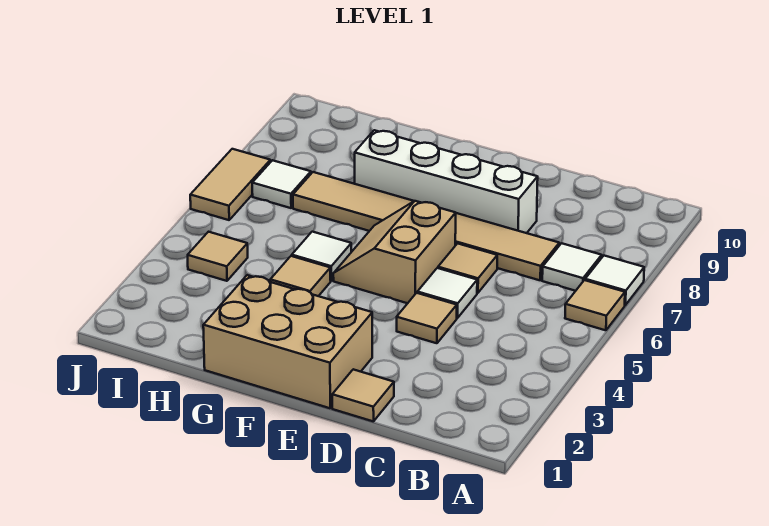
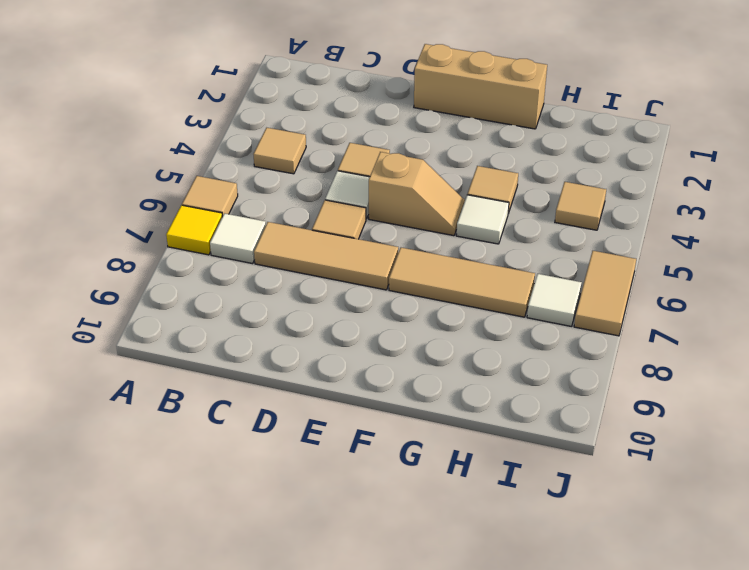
white tile A7 level 1 -> yellow tile A7 level 1
tan tile D1 level 1 -> tan tile B4 level 1
white brick D8:G8 level 1 -> none
tan brick E1:G2 level 1 -> tan brick E1:G1 level 1
tan slope E5:F6 level 1 top E -> tan slope E5:F5 level 1 top E

